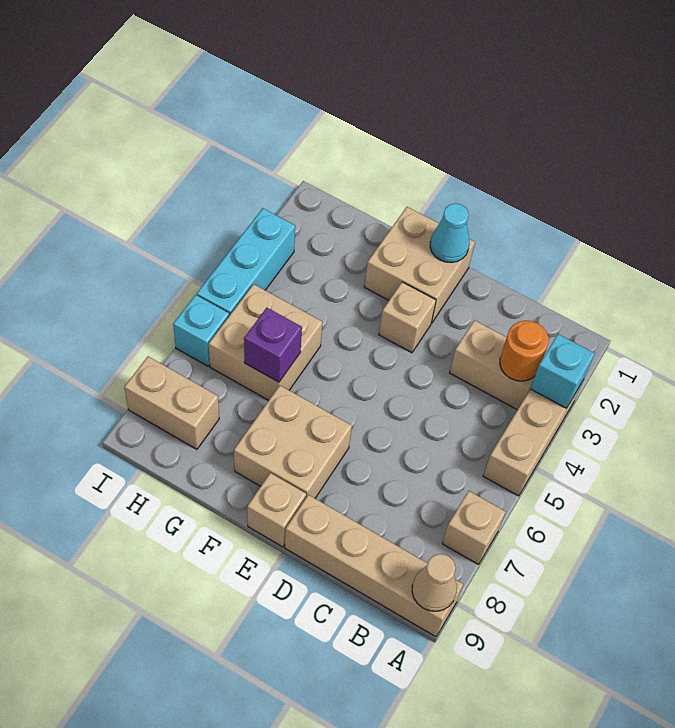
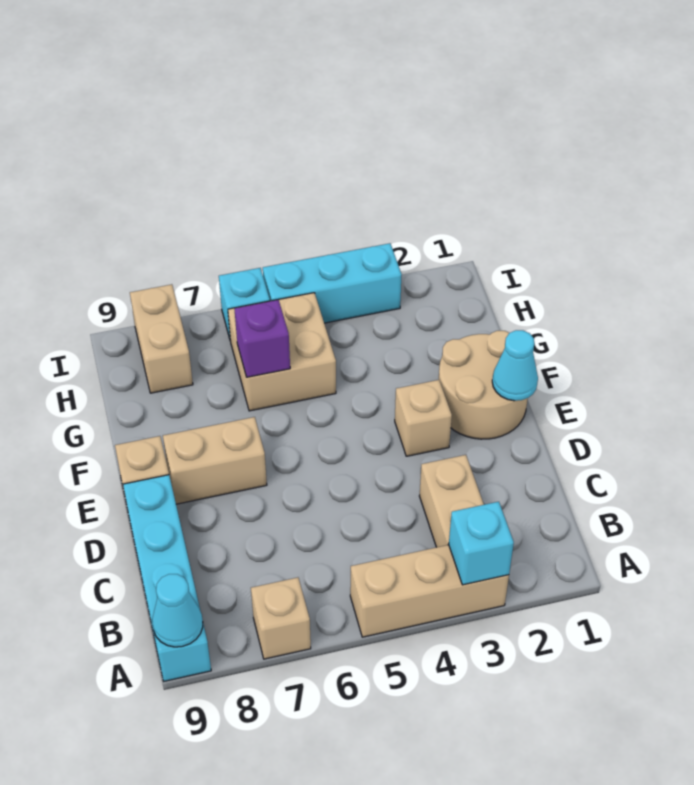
tan brick A9:D9 level 1 -> cyan brick A9:D9 level 1
tan cone A9 level 2 -> cyan cone A9 level 2
orange round brick B3 level 2 -> none
tan brick E1:F2 level 1 -> tan round brick E1:F2 level 1
tan brick E7:F8 level 1 -> tan brick E7:E8 level 1

